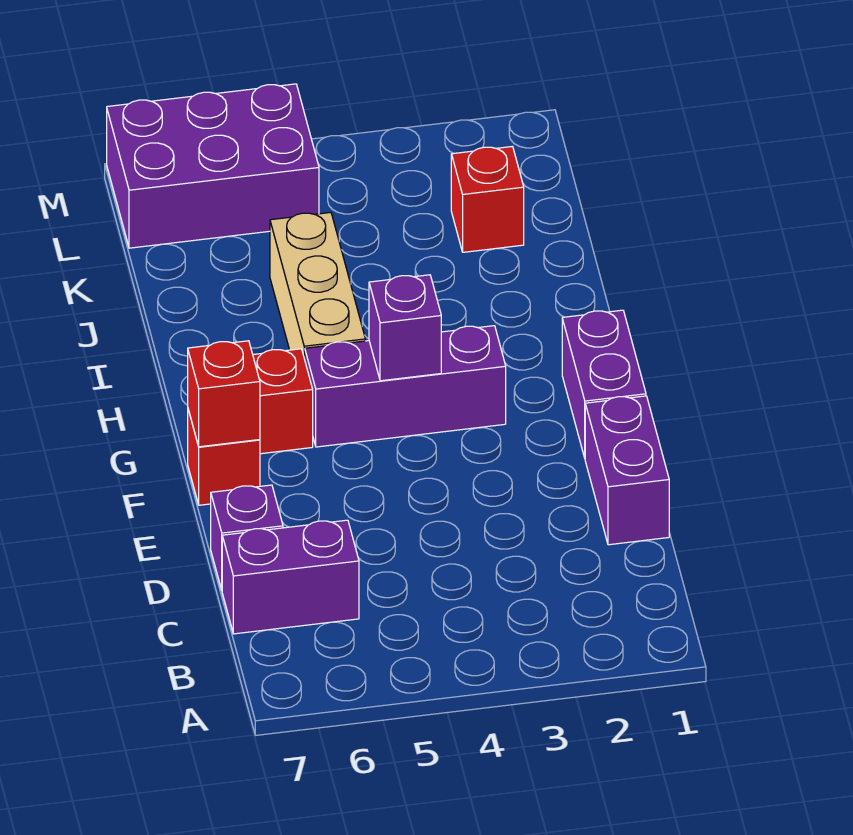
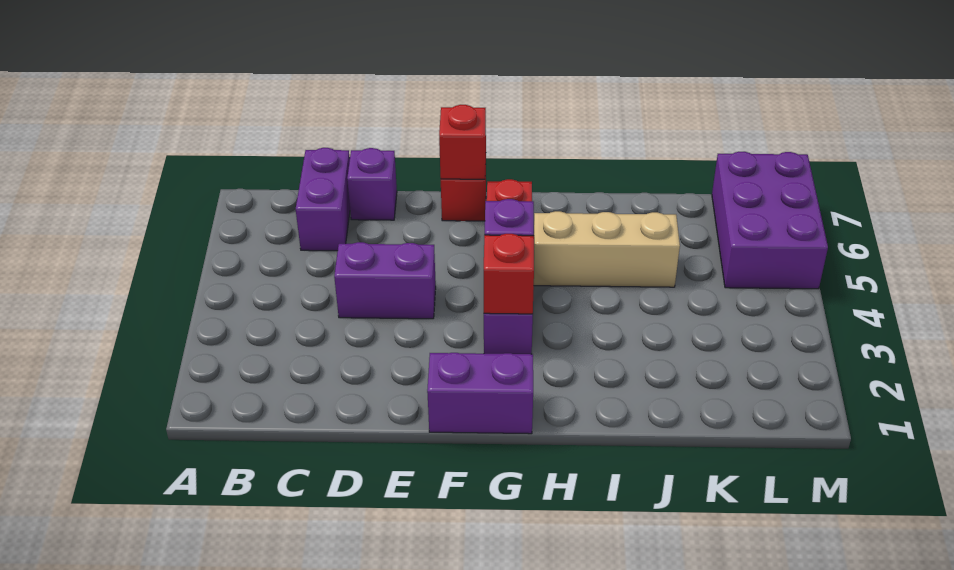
purple brick D1:E1 level 1 -> purple brick D4:E4 level 1
red brick K2 level 1 -> red brick G3 level 2

